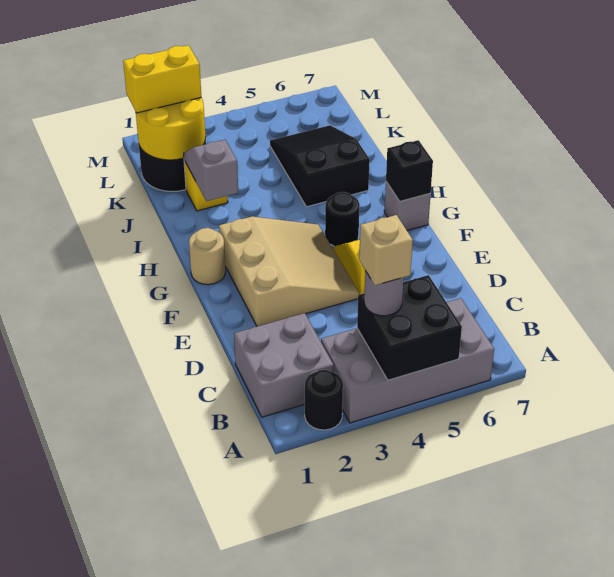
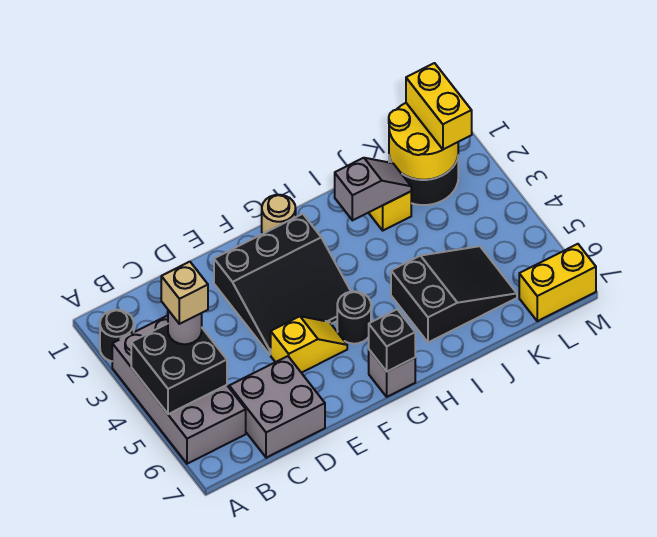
grey brick B1:C2 level 1 -> grey brick C6:D7 level 1
tan slope E2:G4 level 1 top 2 -> black slope E2:G4 level 1 top 2
none -> yellow brick L7:M7 level 1

